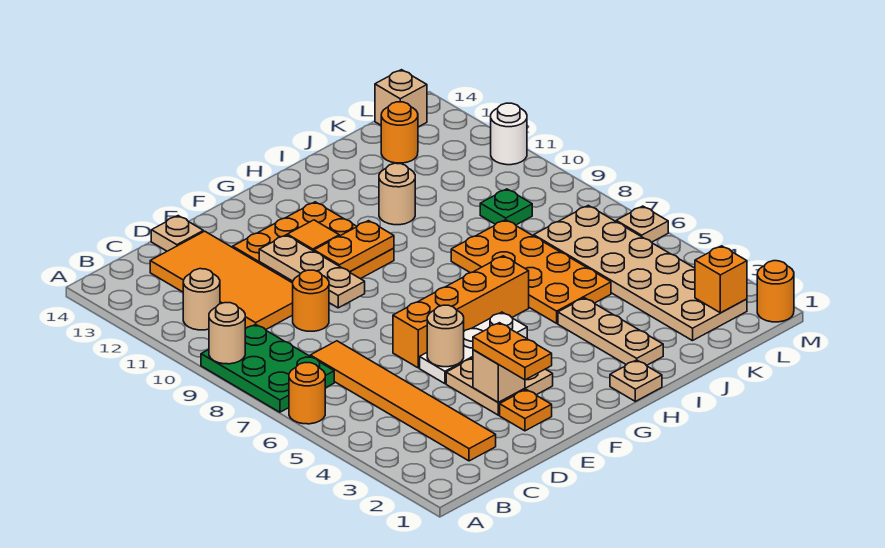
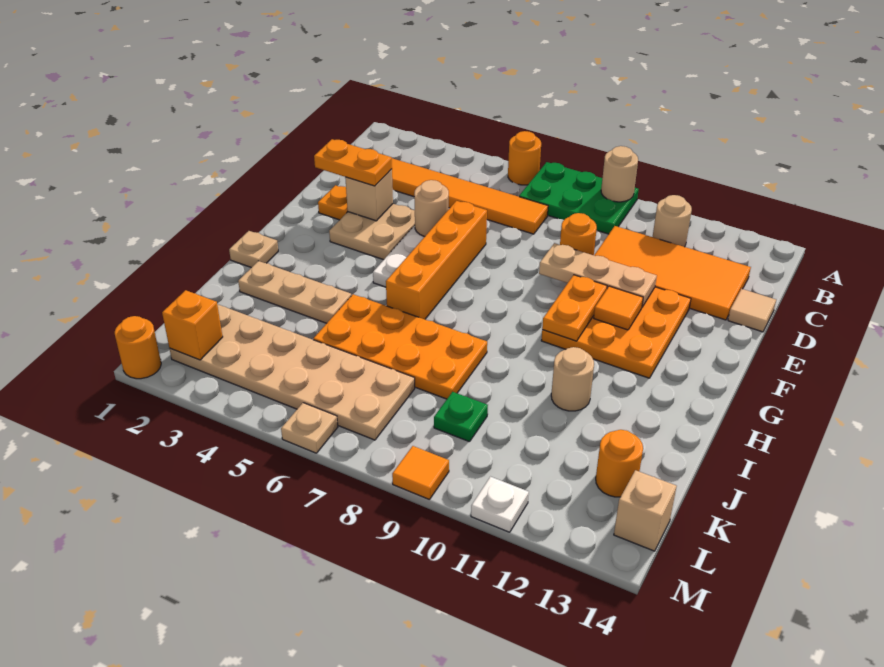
tan plate D14 level 1 -> tan tile D14 level 1
none -> orange tile M9 level 1
white round brick M11 level 1 -> white plate M11 level 1

